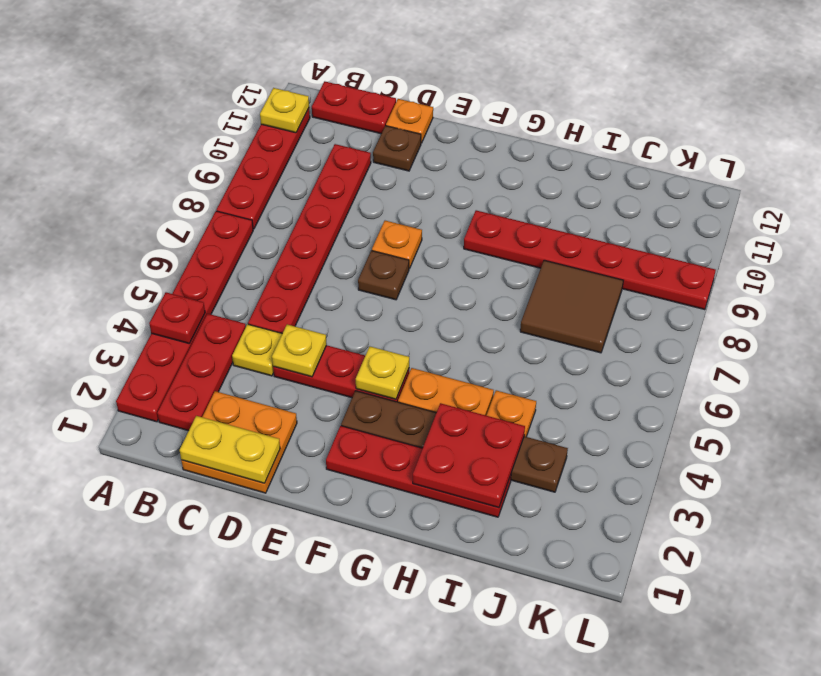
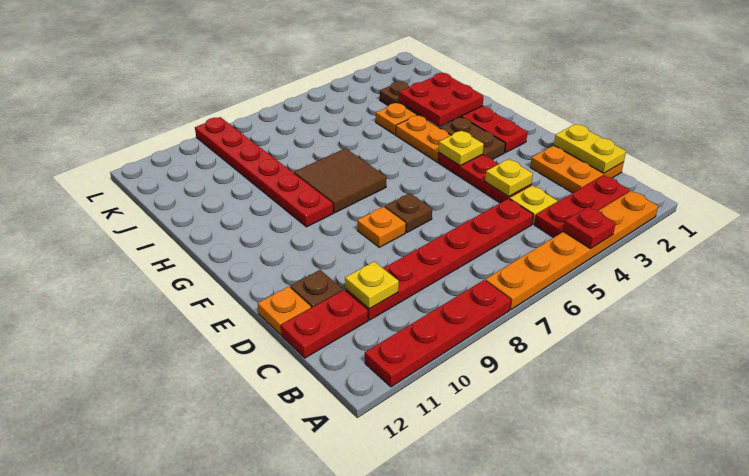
red plate A2:A7 level 1 -> orange plate A2:A7 level 1
yellow plate A11 level 2 -> yellow plate C10 level 2
red plate B12:C12 level 1 -> red plate C11:C12 level 1
brown tile I7:J8 level 1 -> brown tile G7:H8 level 1

